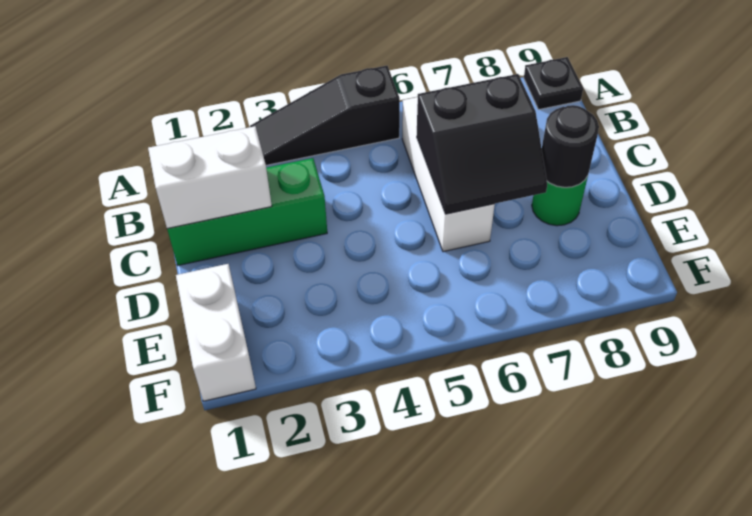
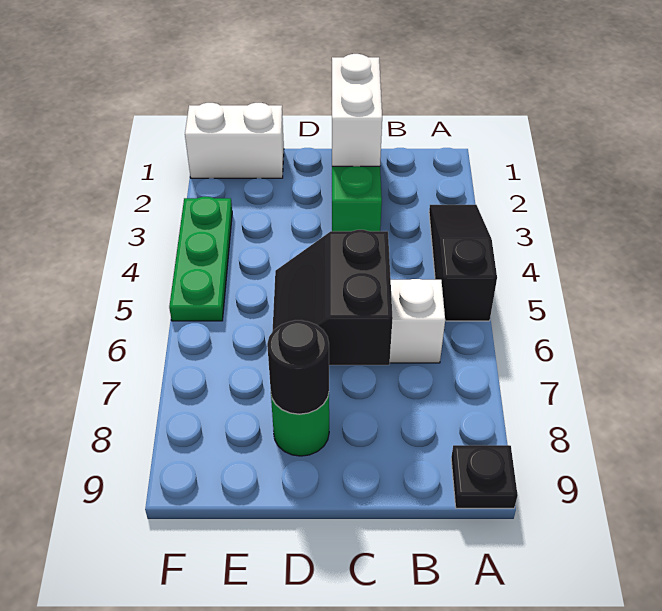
none -> green plate F3:F5 level 1

